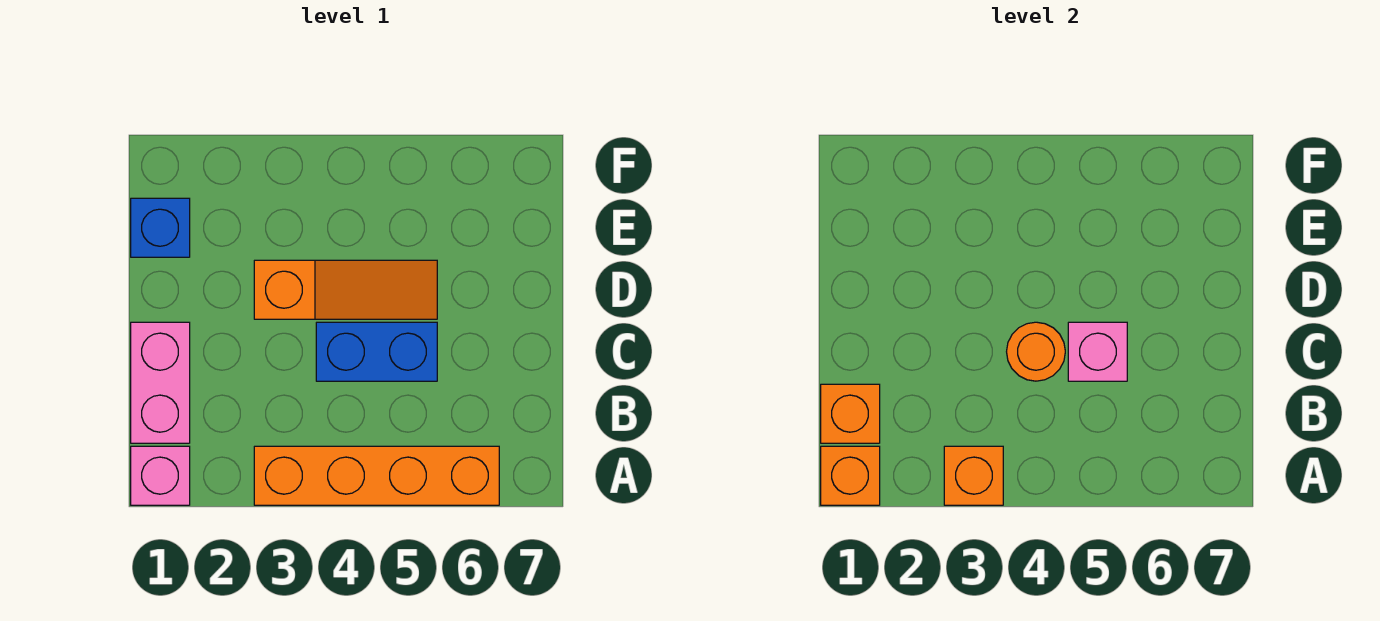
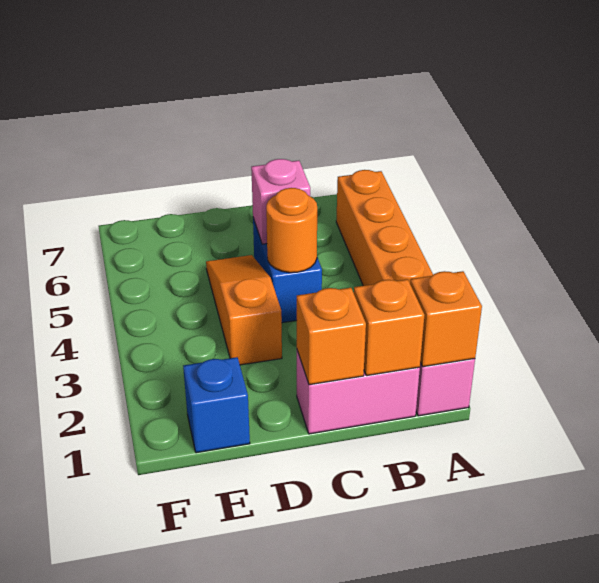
orange brick A3 level 2 -> orange brick C1 level 2

